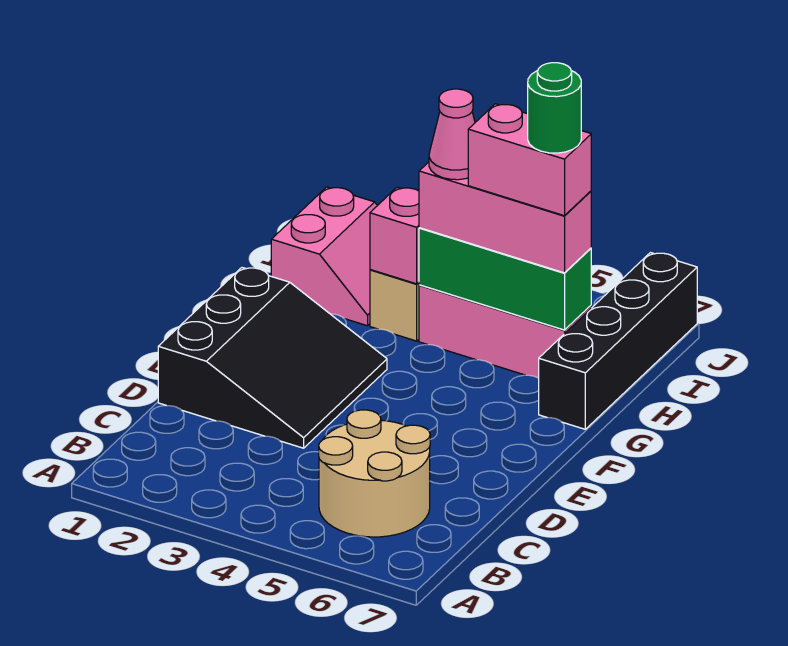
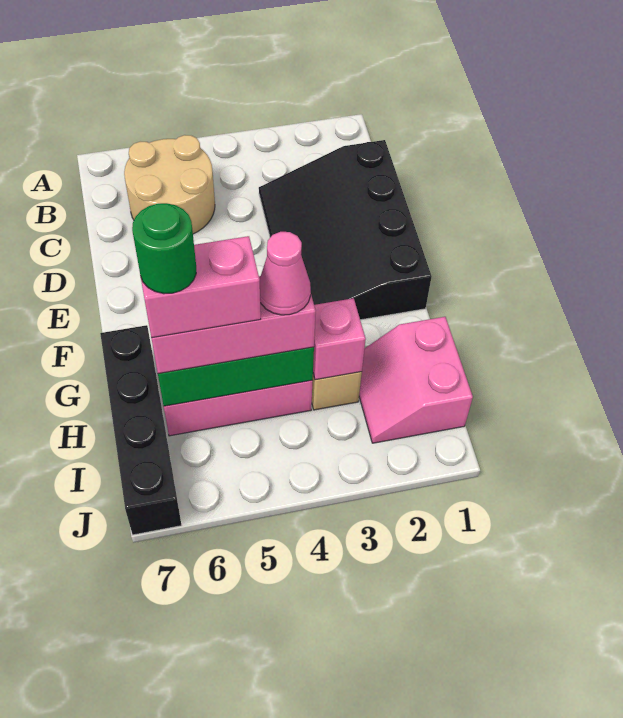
black slope D1:F3 level 1 top 1 -> black slope C1:F3 level 1 top 1

